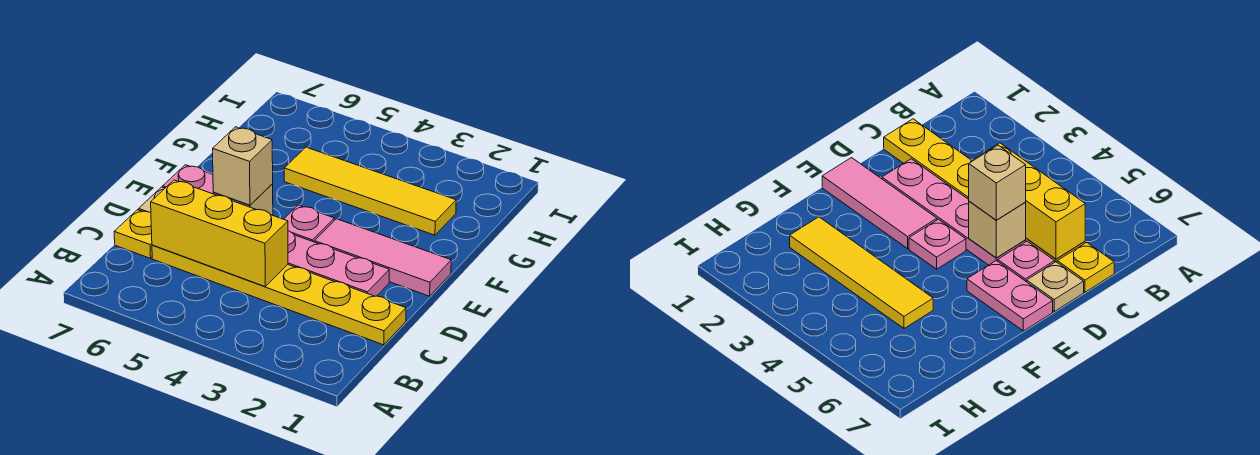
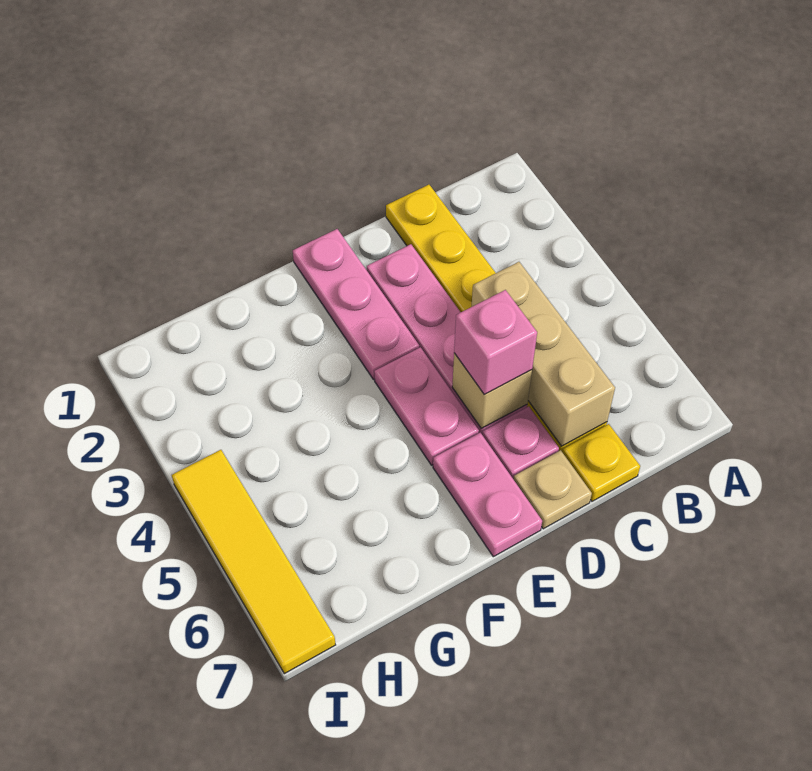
yellow brick C4:C6 level 2 -> tan brick C4:C6 level 2
tan brick D5 level 3 -> pink brick D5 level 3
pink tile E1:E3 level 1 -> pink plate E1:E3 level 1
pink plate E4 level 1 -> pink plate E4:E5 level 1
yellow tile G2:G5 level 1 -> yellow tile I4:I7 level 1

